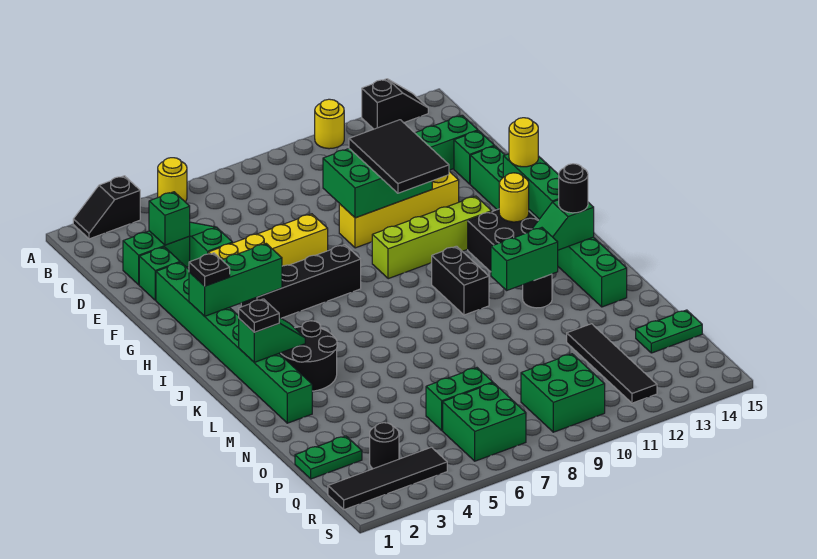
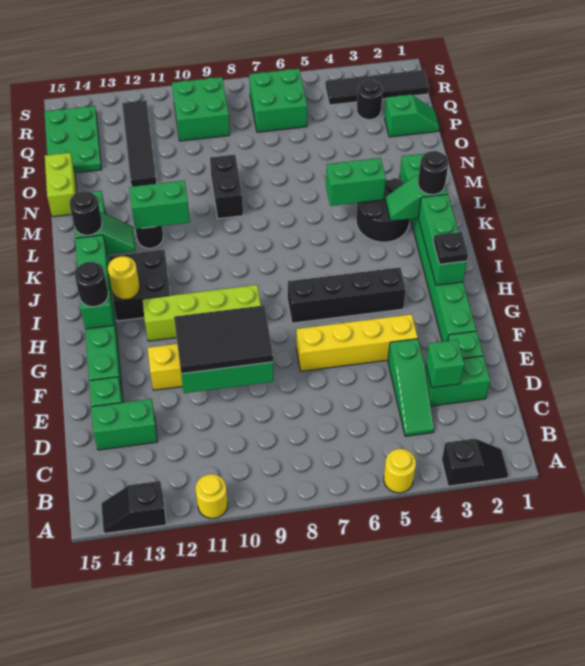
black tile E10:G11 level 3 -> black tile E9:F11 level 3
green brick H2:H4 level 2 -> green brick H2:J2 level 2
yellow round brick H14 level 3 -> black round brick H14 level 3
black brick J10:K10 level 1 -> black brick M9:N9 level 1
black plate K2 level 3 -> black round brick K2 level 3
none -> lime brick N15:O15 level 1
green plate P1:P2 level 1 -> green slope P1:P2 level 1 top 2
green brick P6:P7 level 1 -> green brick L4:L5 level 2
green plate P14:P15 level 1 -> green plate P14:R15 level 1

